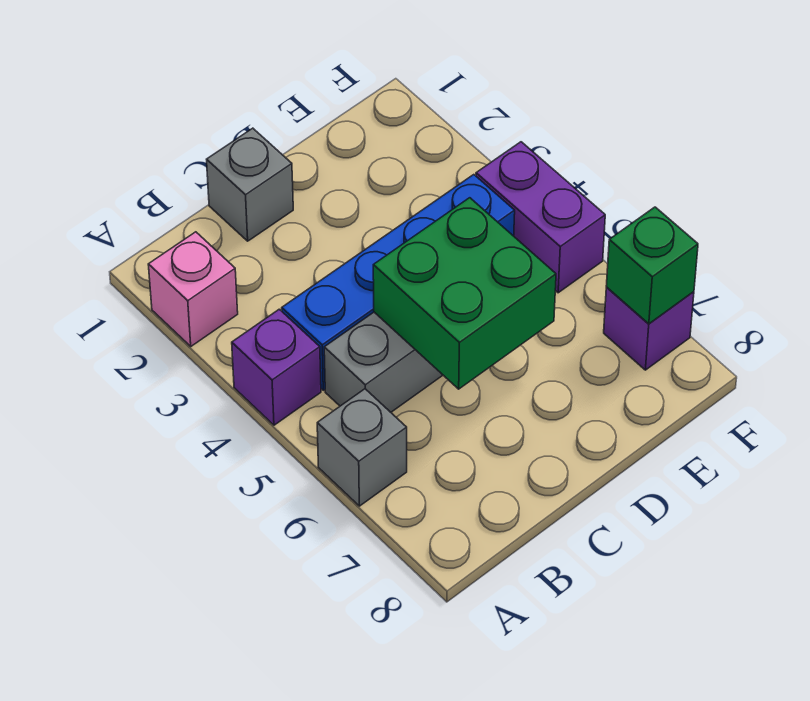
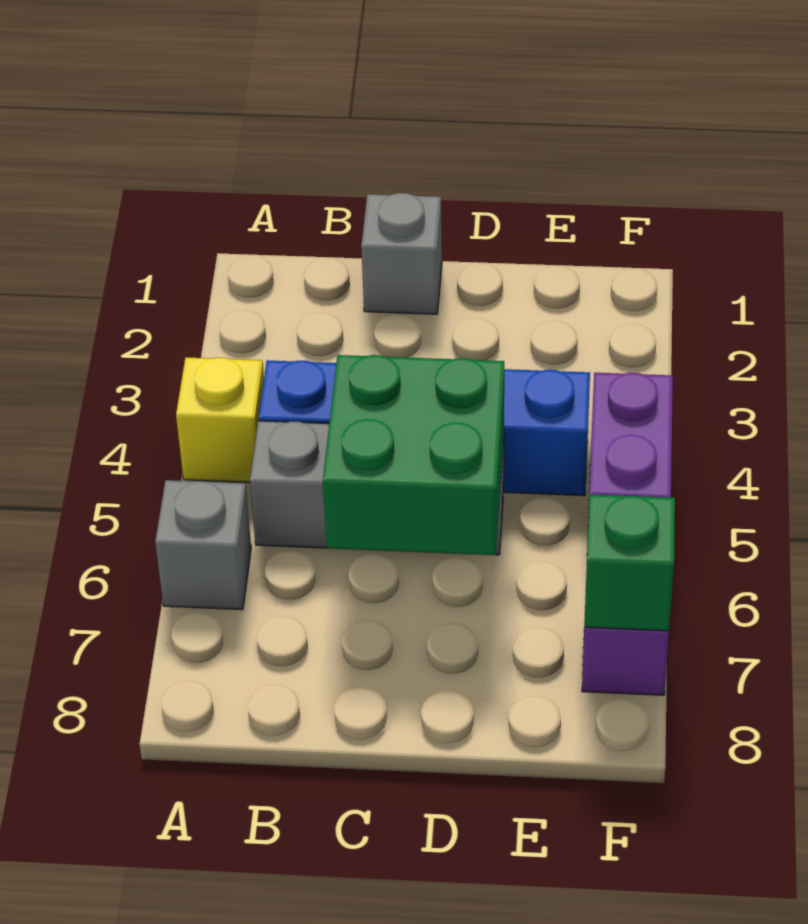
pink brick A2 level 1 -> none
purple brick A4 level 1 -> yellow brick A4 level 1

